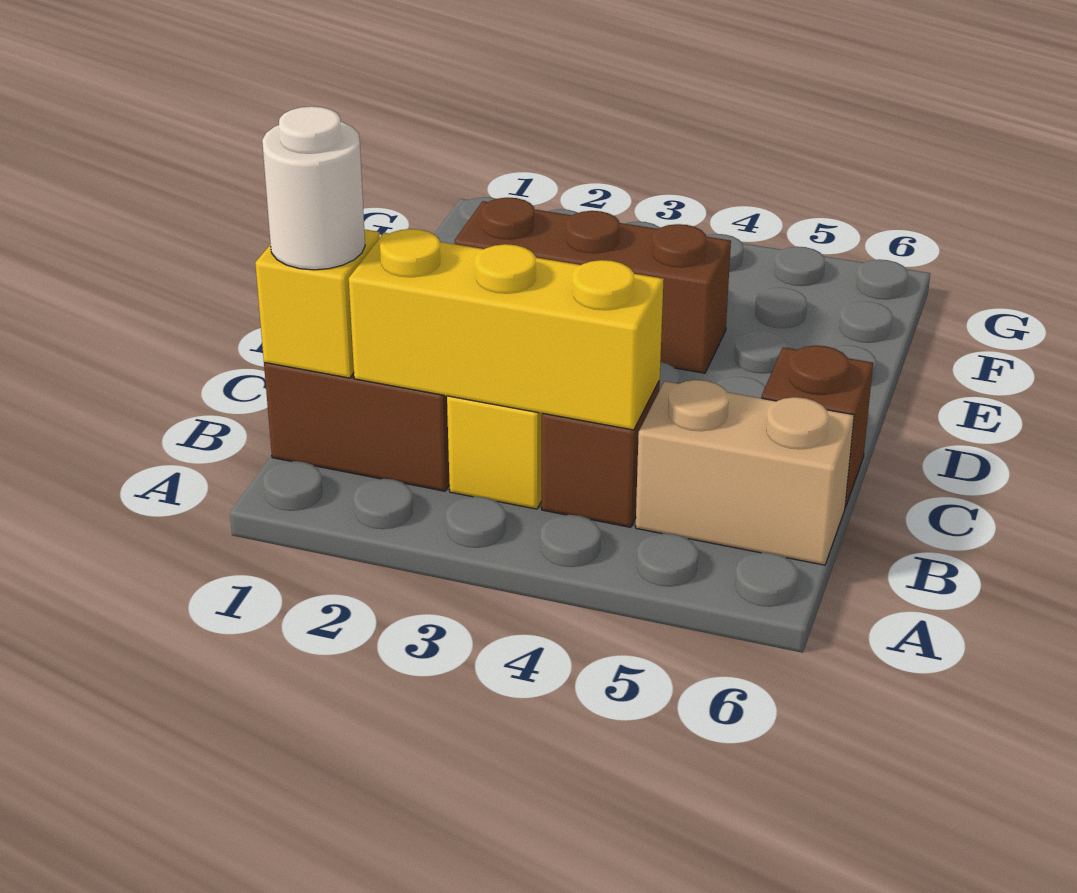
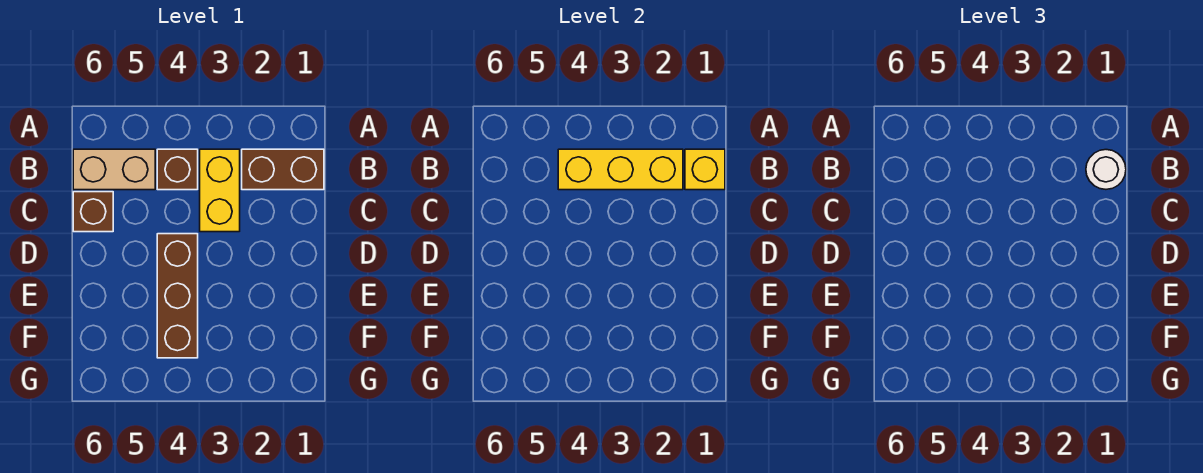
brown brick E2:E4 level 1 -> brown brick D4:F4 level 1

